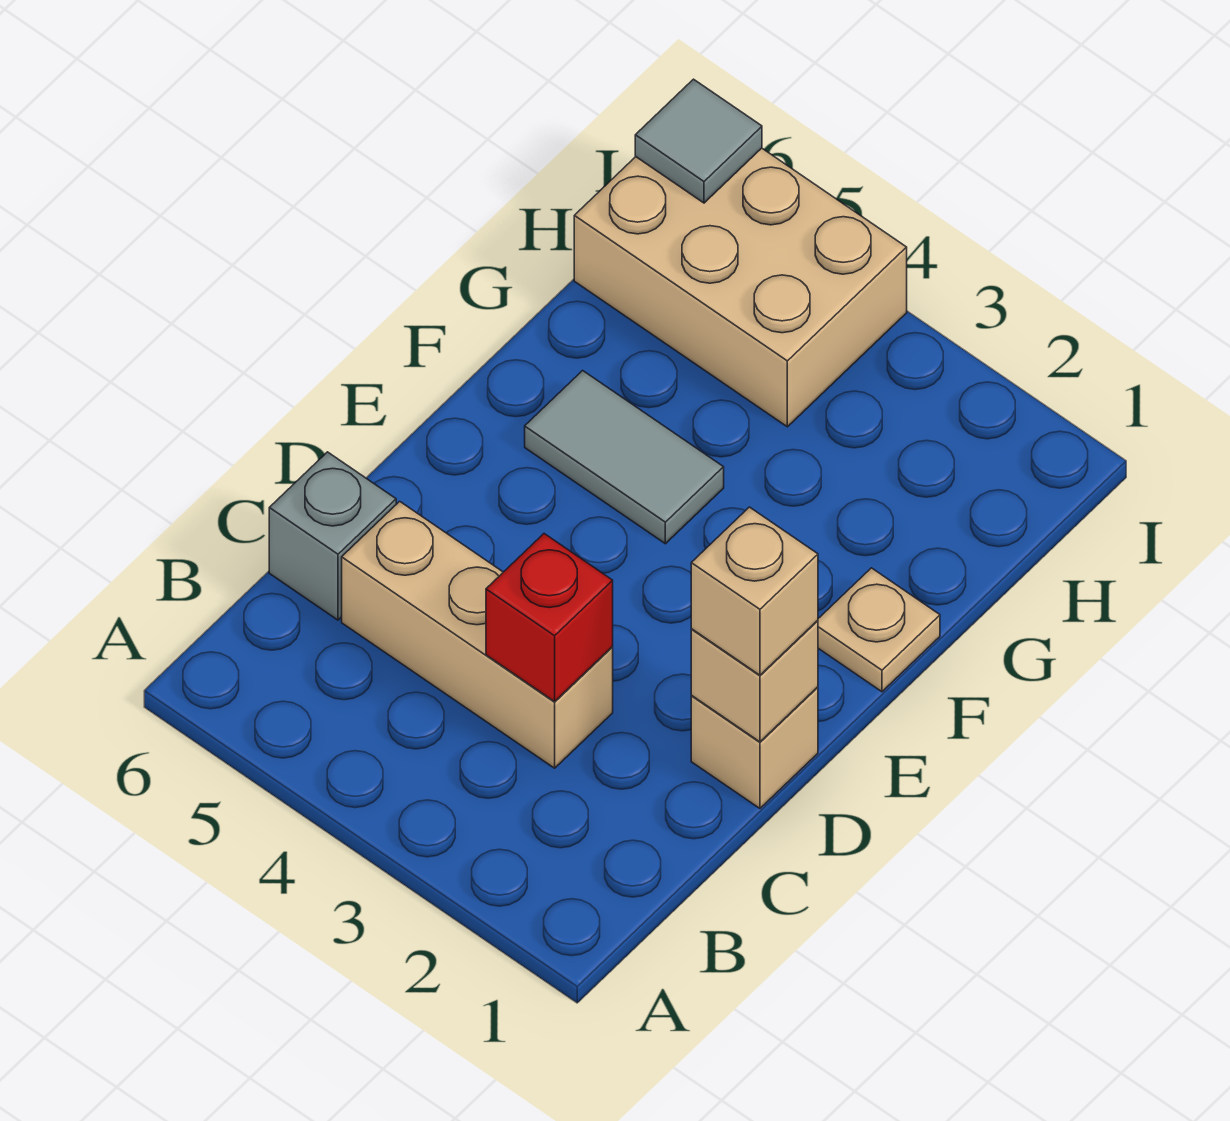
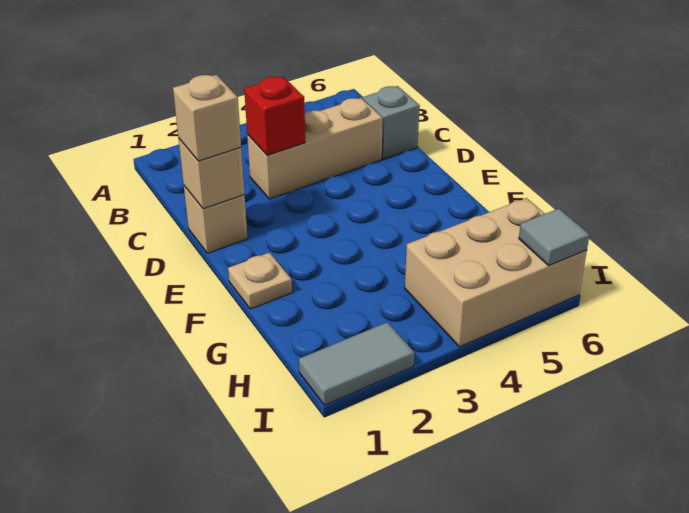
grey tile F4:F5 level 1 -> grey tile I1:I2 level 1

